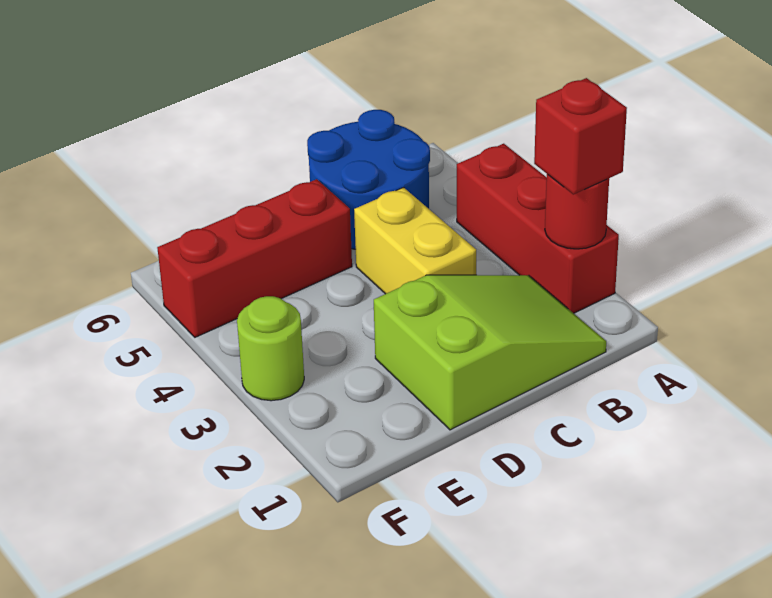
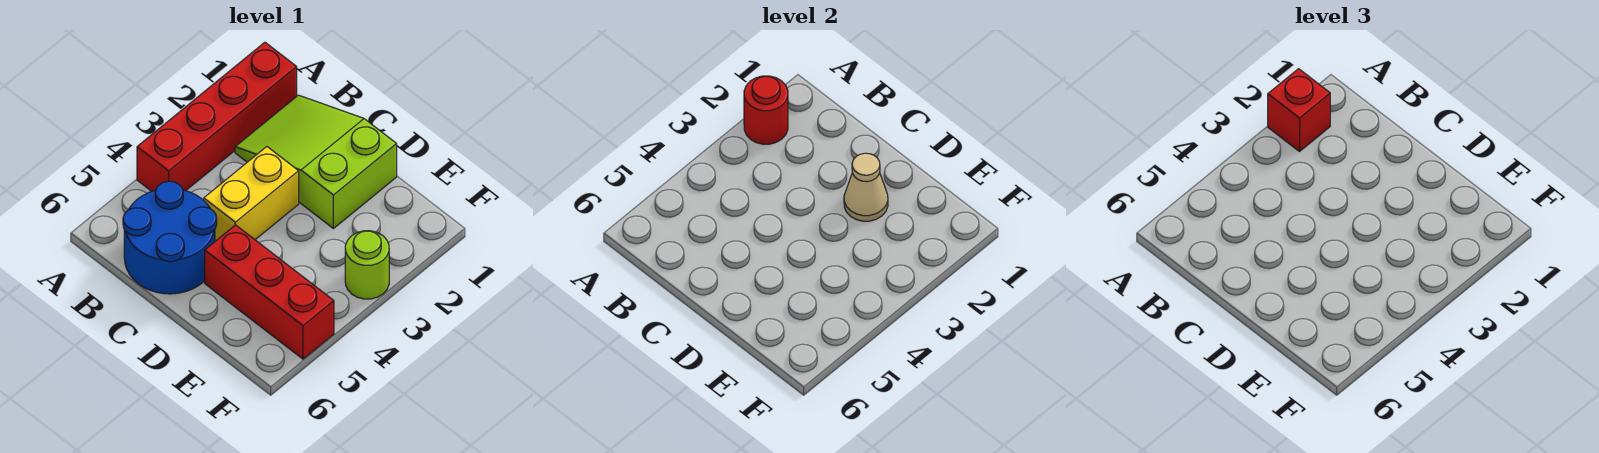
red brick A2:A4 level 1 -> red brick A1:A4 level 1
none -> tan cone D2 level 2

